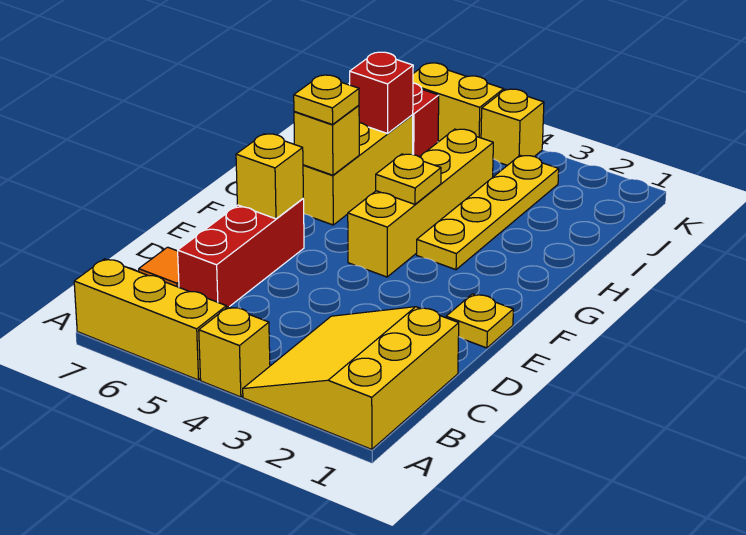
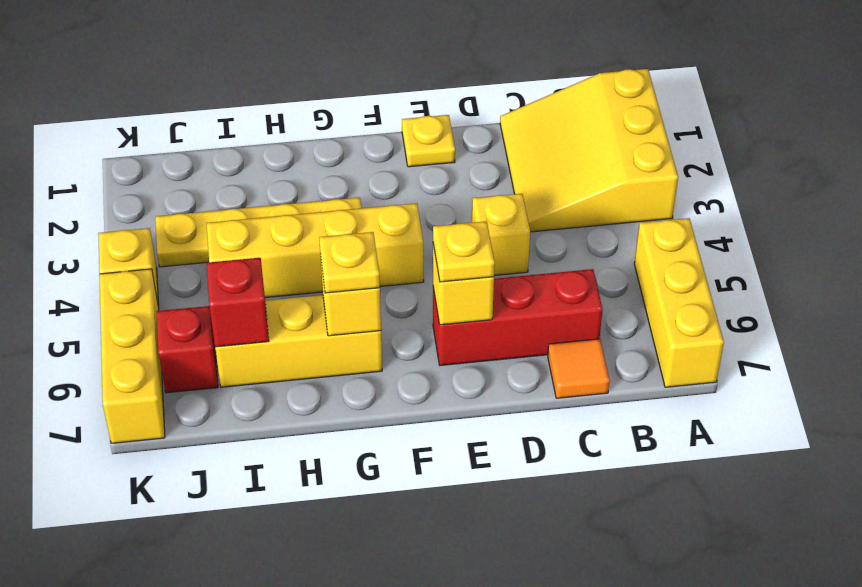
yellow slope A1:C3 level 1 top 1 -> yellow slope A1:C3 level 1 top A
yellow brick A4 level 1 -> yellow brick D4 level 1
yellow plate G4 level 2 -> yellow plate E6 level 3
yellow brick K5:K6 level 1 -> yellow brick K5:K7 level 1

